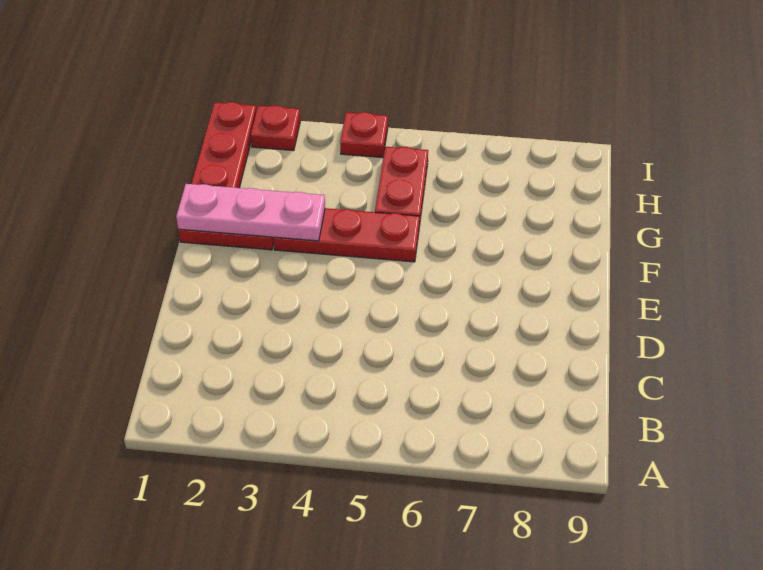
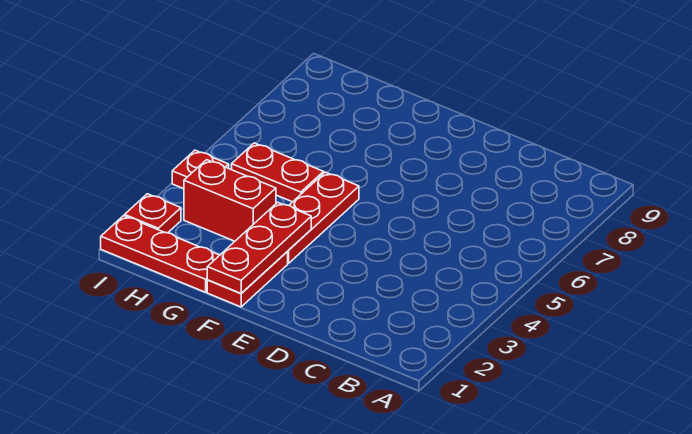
pink plate F1:F3 level 2 -> red plate F1:F3 level 2
none -> red brick G3:H3 level 1

